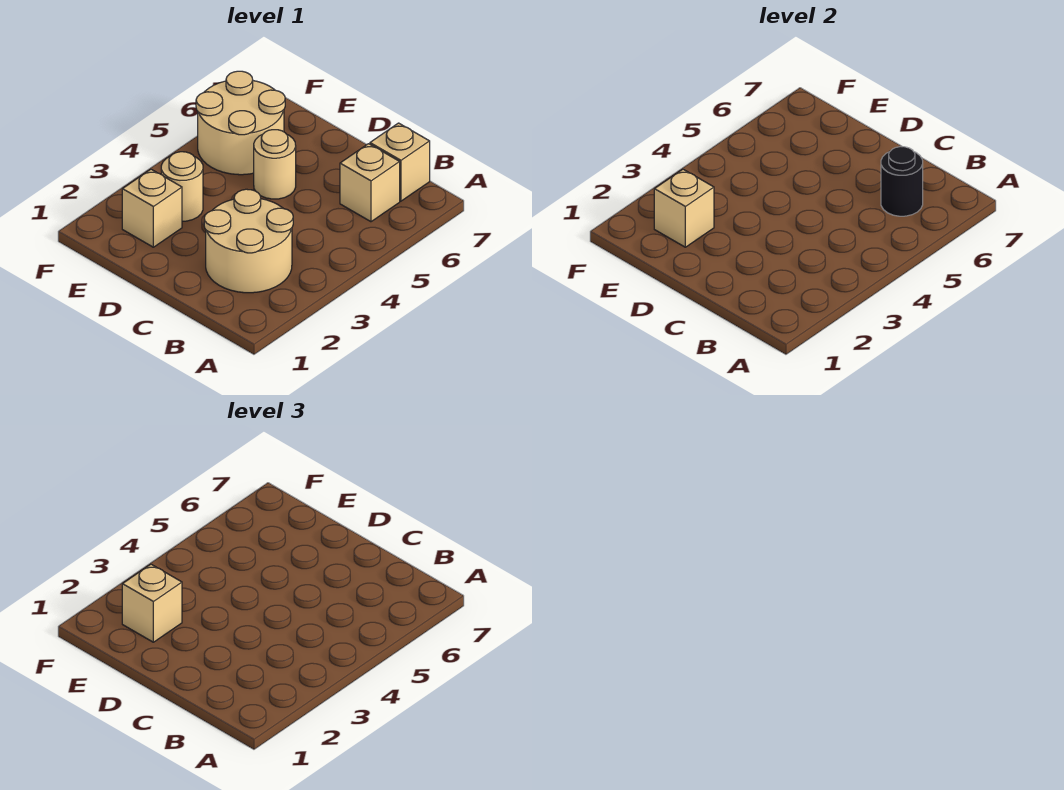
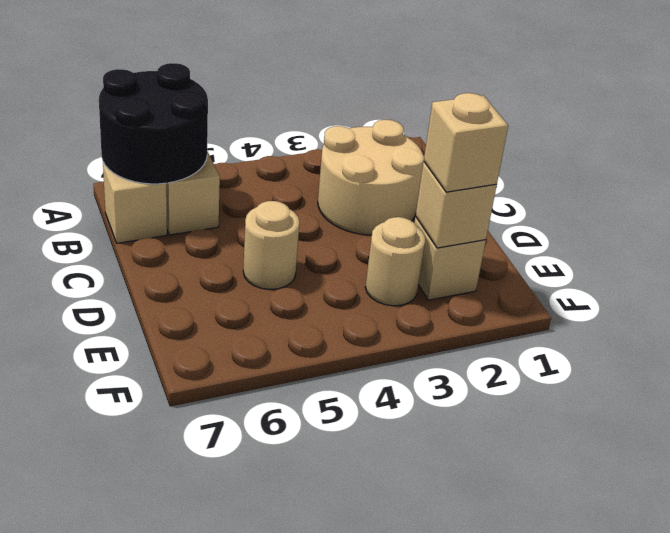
black round brick B6 level 2 -> black round brick A6:B7 level 2
tan round brick E5:F6 level 1 -> none

